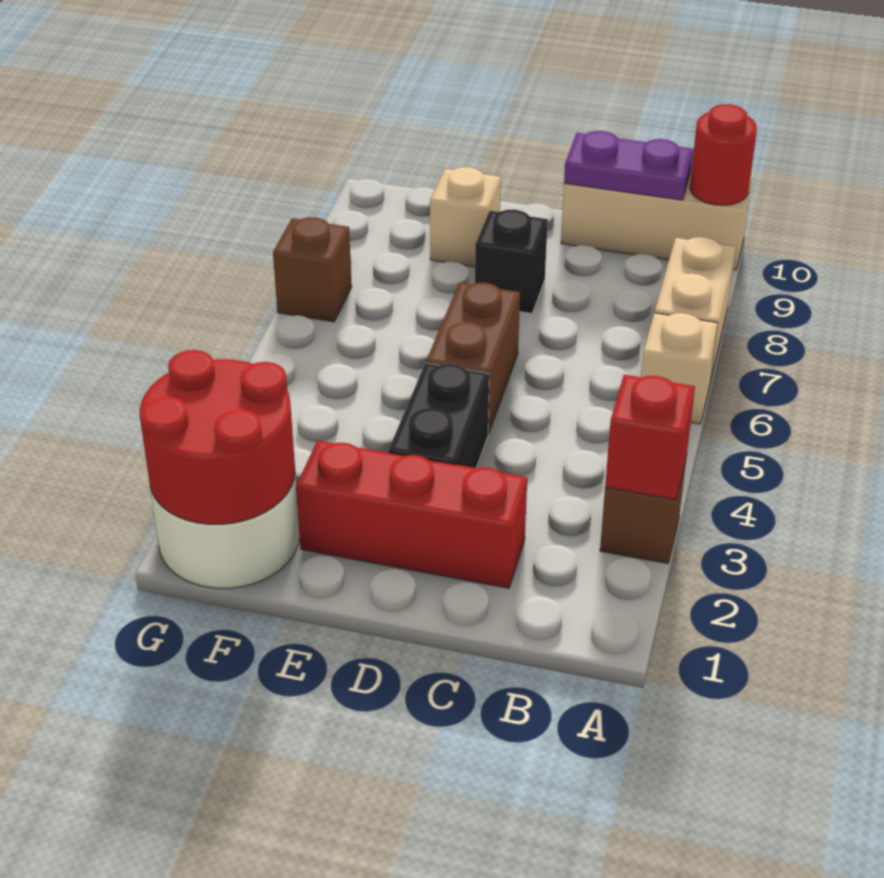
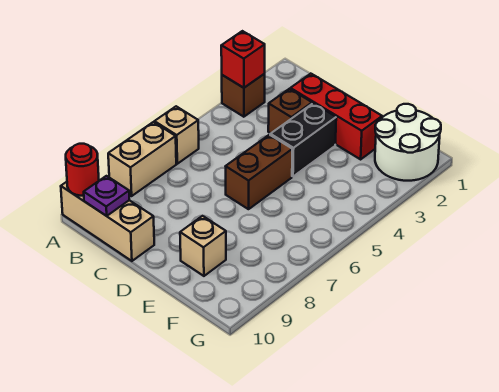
purple plate B10:C10 level 2 -> purple plate B10 level 2
black brick D8 level 1 -> none
red round brick F1:G2 level 2 -> none
brown brick G7 level 1 -> brown brick C3 level 1

